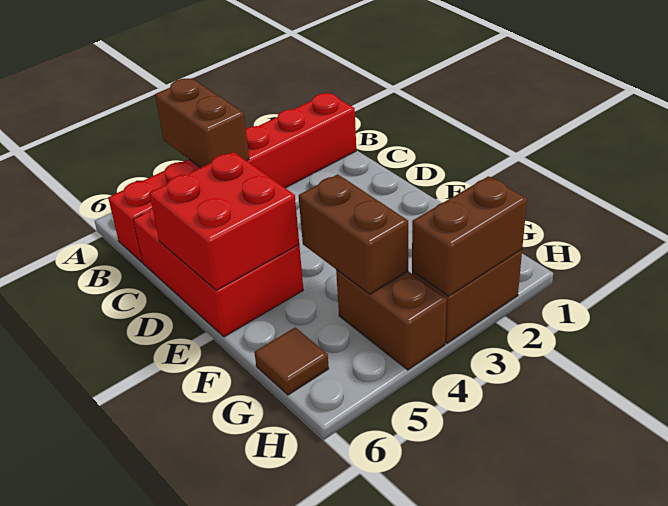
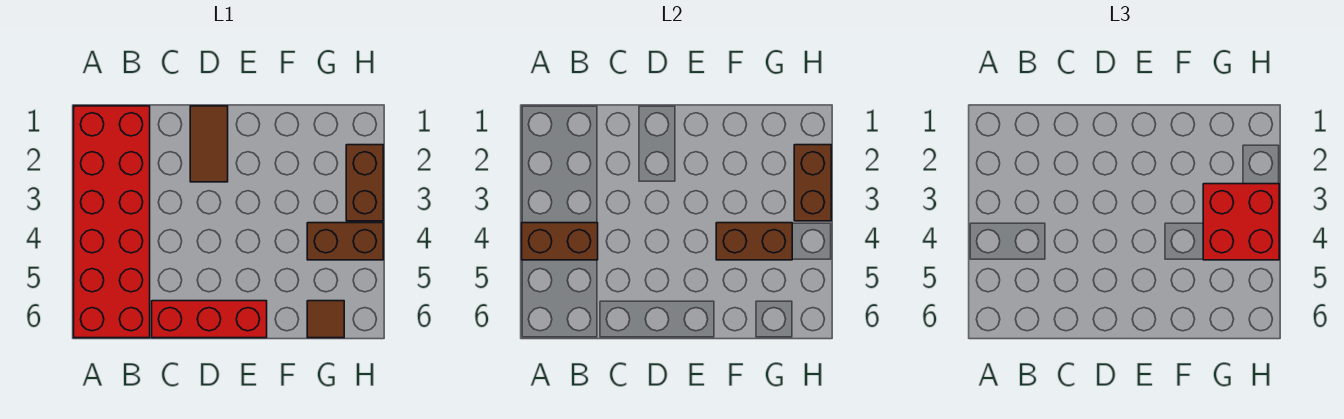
red brick B1:B6 level 1 -> red brick A1:B6 level 1
red brick C5:E6 level 1 -> red brick C6:E6 level 1
none -> brown tile D1:D2 level 1
red brick D5:E6 level 2 -> red brick G3:H4 level 3

